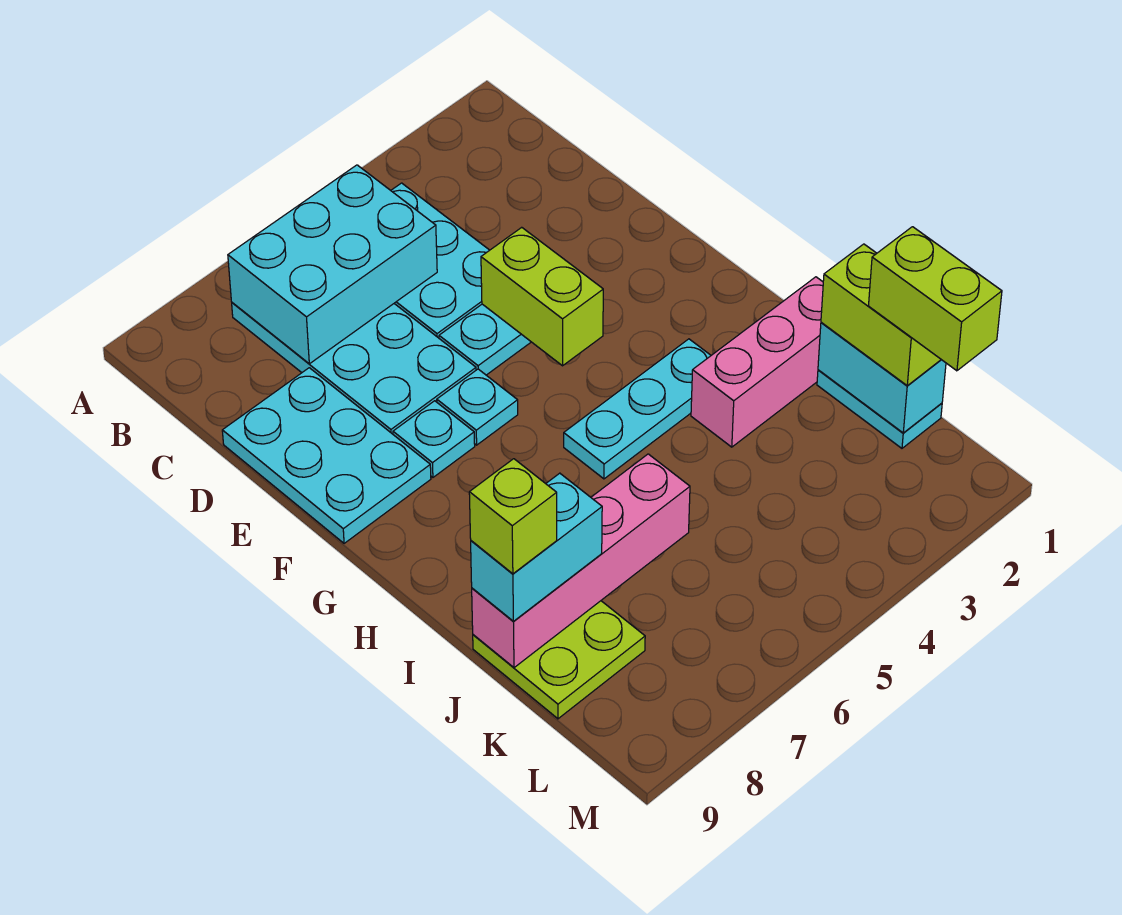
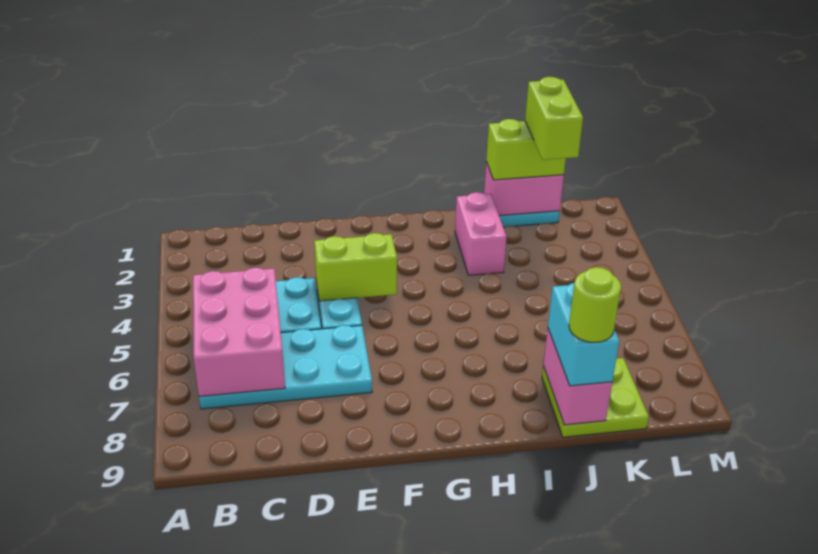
cyan brick B5:C7 level 2 -> pink brick B5:C7 level 2
cyan plate D8:F9 level 1 -> none
cyan plate F6 level 1 -> none
cyan plate F7 level 1 -> none
cyan plate H3:H5 level 1 -> none
pink brick I1:I3 level 1 -> pink brick I2:I3 level 1
cyan brick J1:K1 level 2 -> pink brick J1:K1 level 2
pink brick J6:J9 level 2 -> pink brick J8:J9 level 2
lime brick J9 level 4 -> lime round brick J9 level 4
lime brick K1:L1 level 4 -> lime brick K1:K2 level 4

